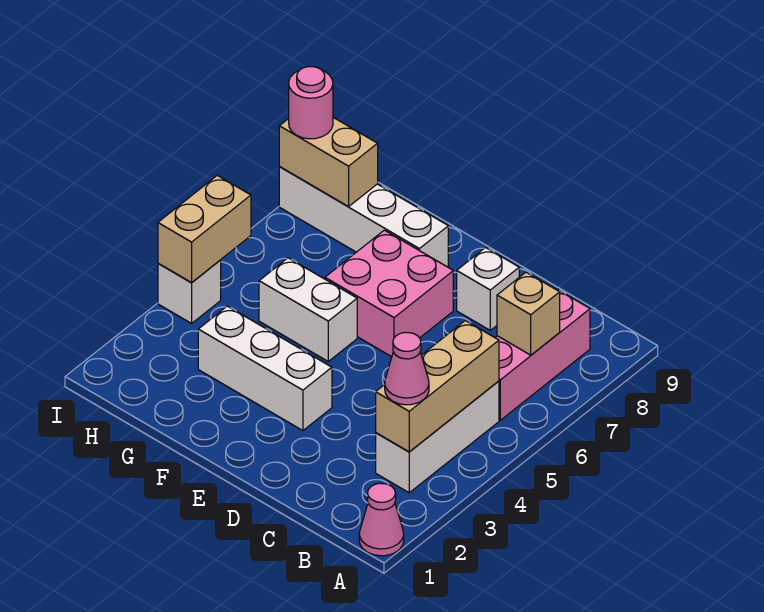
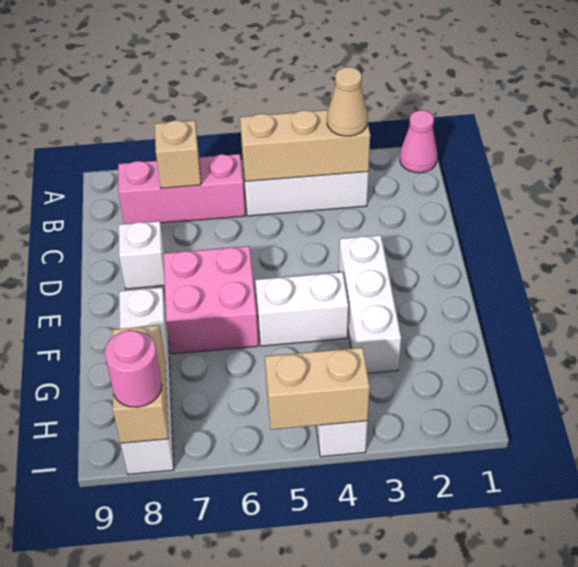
pink cone B3 level 3 -> tan cone B3 level 3
white brick F5:G5 level 1 -> white brick F4:F5 level 1

